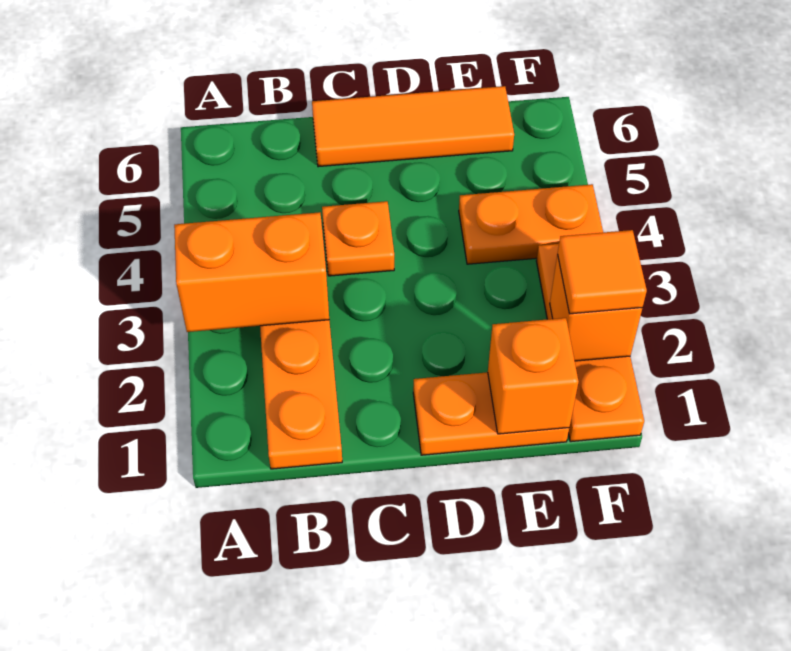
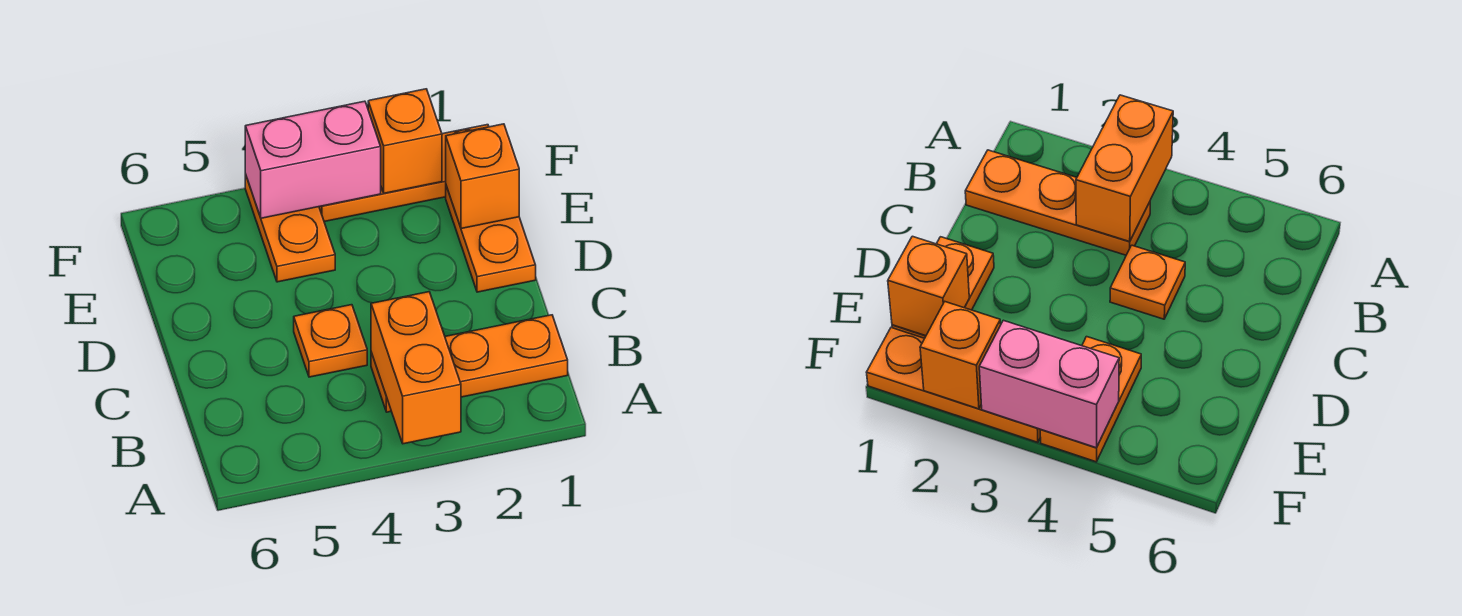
orange tile C6:E6 level 1 -> none
orange tile F2 level 3 -> none
none -> pink brick F3:F4 level 2

